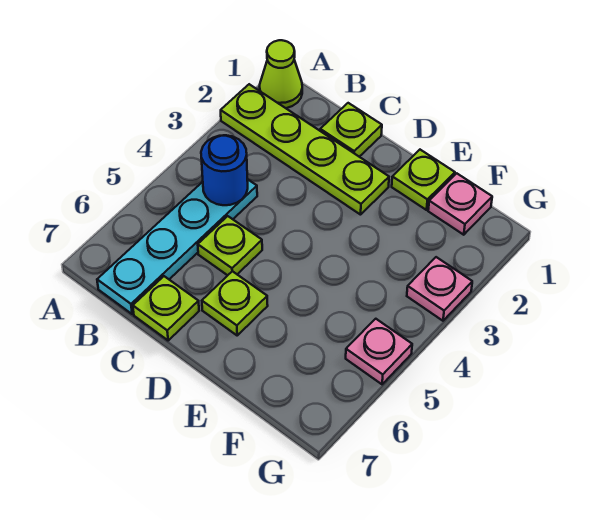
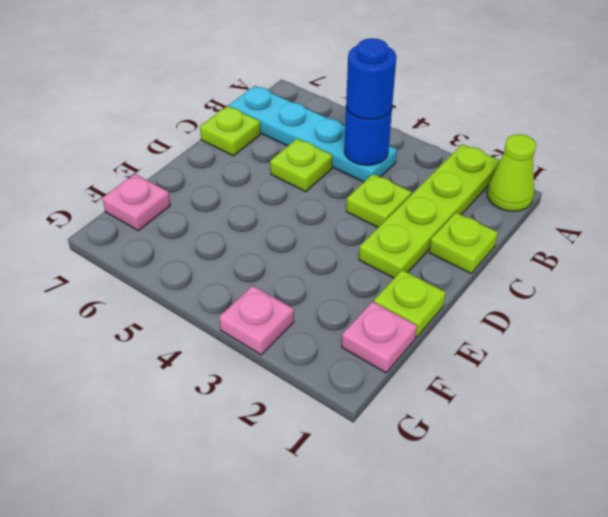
none -> blue round brick B4 level 3
lime plate D6 level 1 -> lime plate C3 level 1
pink plate G5 level 1 -> pink plate F7 level 1

